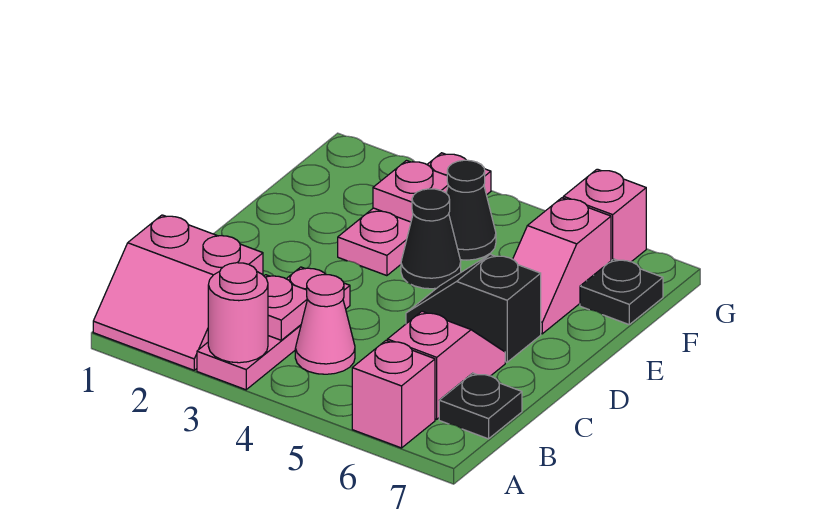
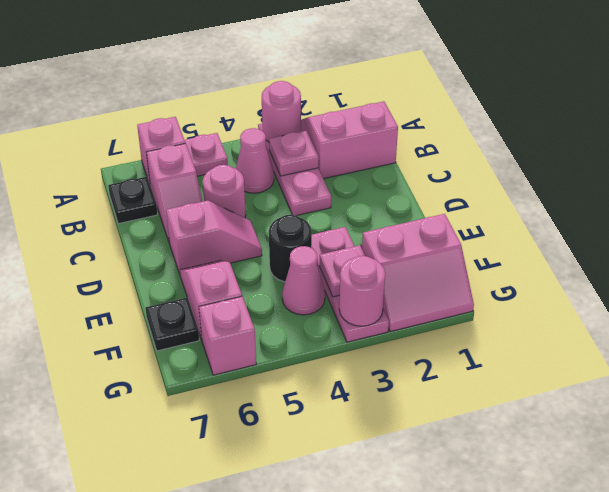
none -> pink plate A5 level 1
none -> pink round brick C5 level 1
black slope D5:D6 level 1 top 6 -> pink slope D5:D6 level 1 top 6
black cone E4 level 1 -> black round brick E4 level 1
none -> pink slope F1:G2 level 1 top F
black cone F4 level 1 -> pink cone F4 level 1
none -> pink round brick G3 level 2

